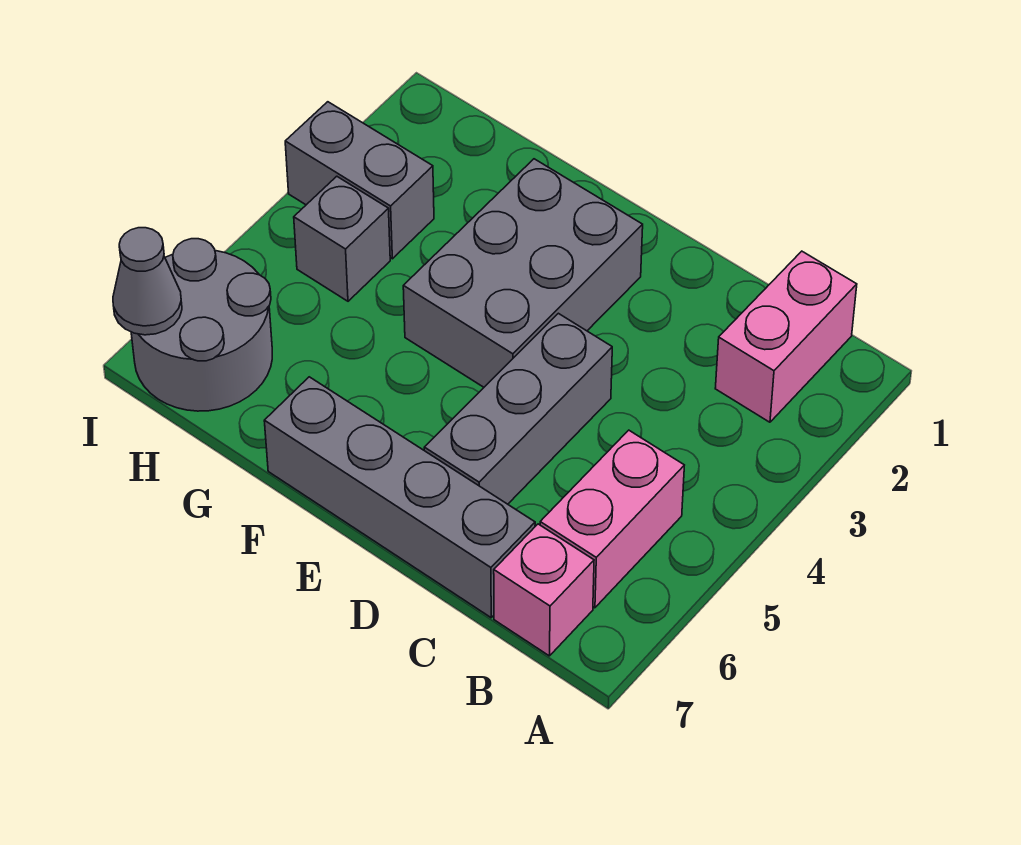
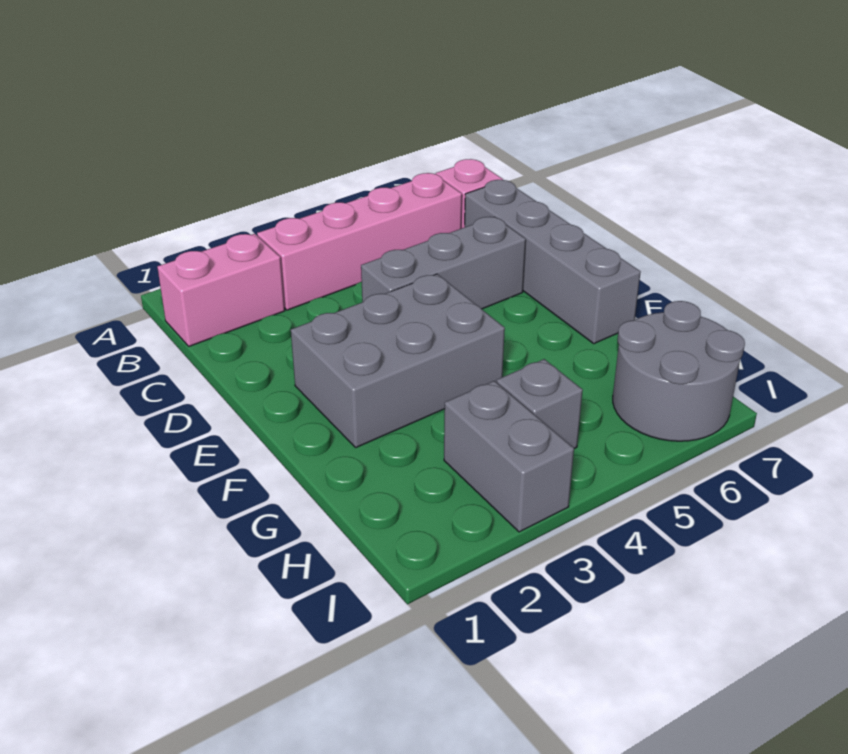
pink brick B5:B6 level 1 -> pink brick B3:B6 level 1
grey cone I7 level 2 -> none

